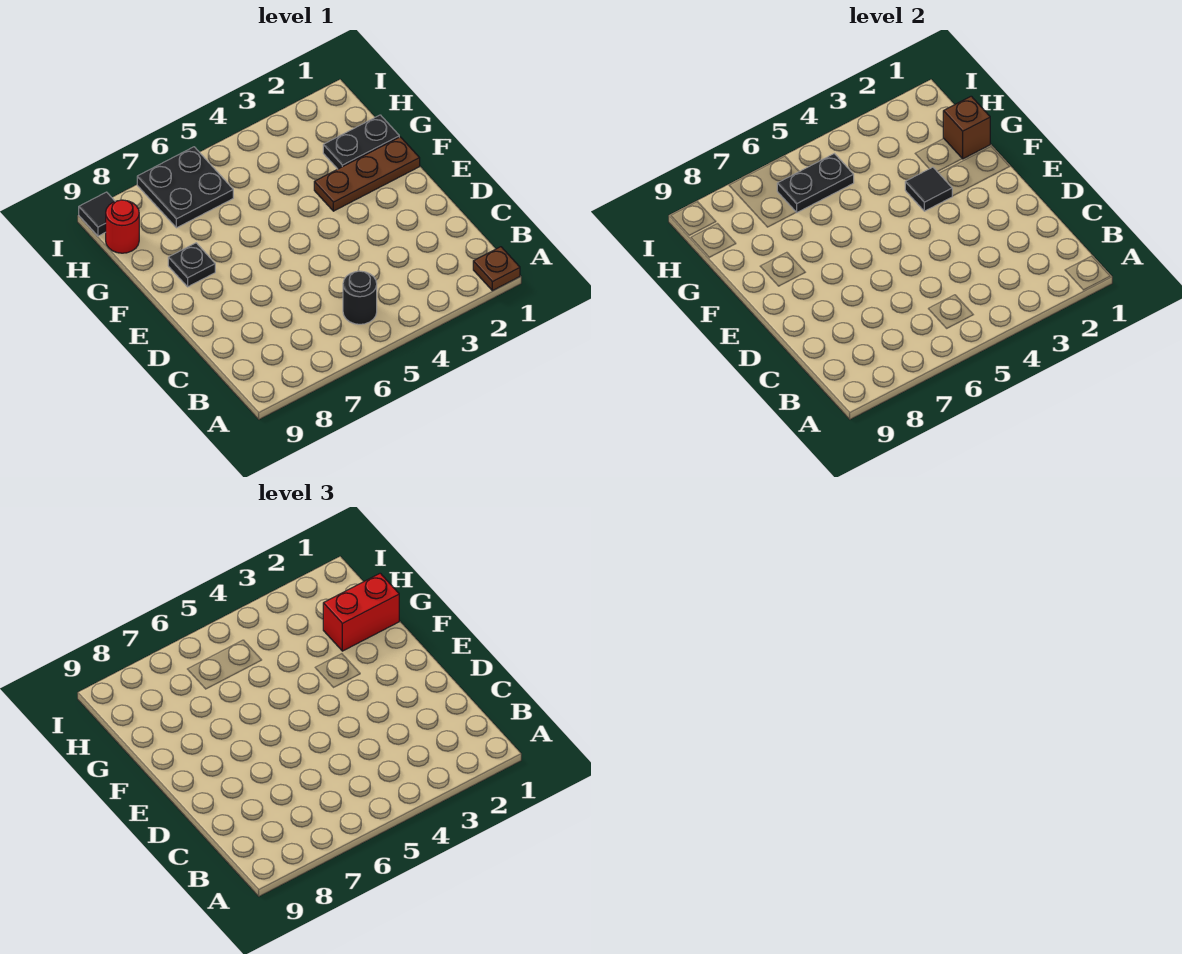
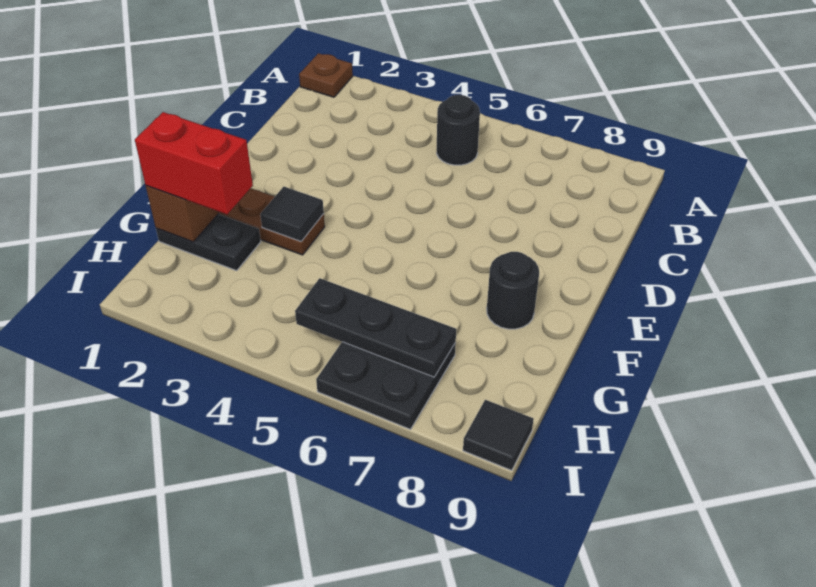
black plate F8 level 1 -> black round brick F8 level 1
black plate H5:H6 level 2 -> black plate H5:H7 level 2
red round brick H9 level 1 -> none

